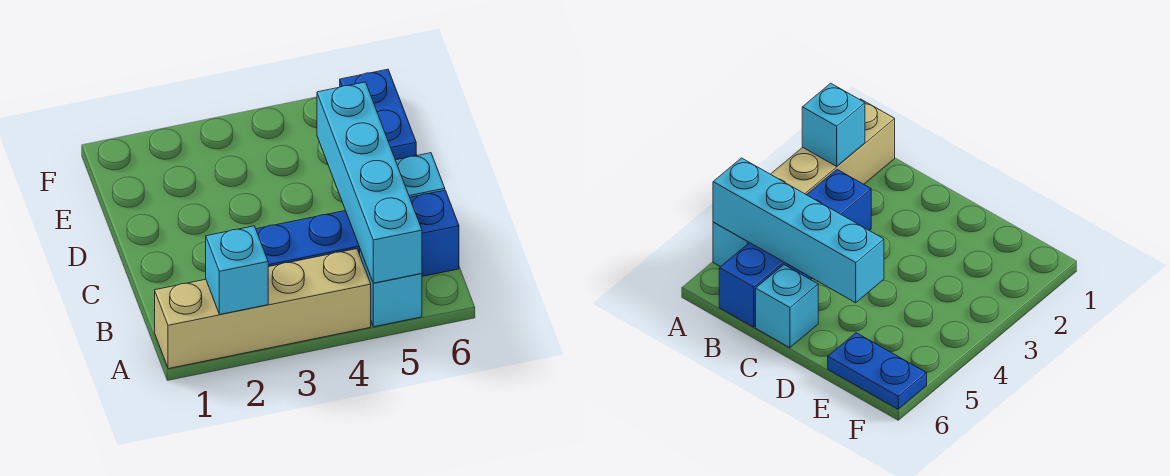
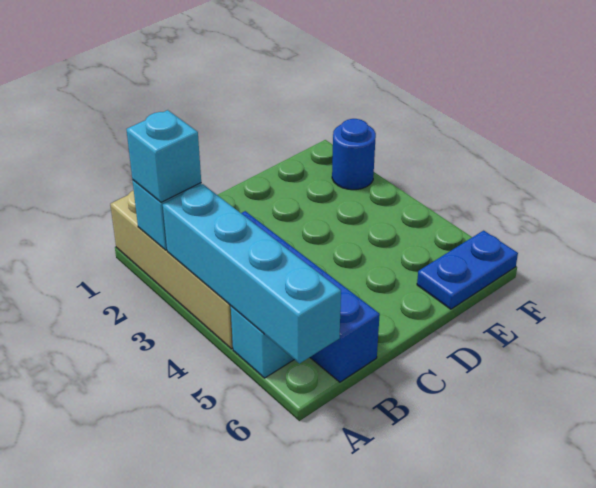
cyan brick A5:D5 level 2 -> cyan brick A3:A6 level 2
cyan brick C6 level 1 -> cyan brick A2 level 3
none -> blue round brick F2 level 1

